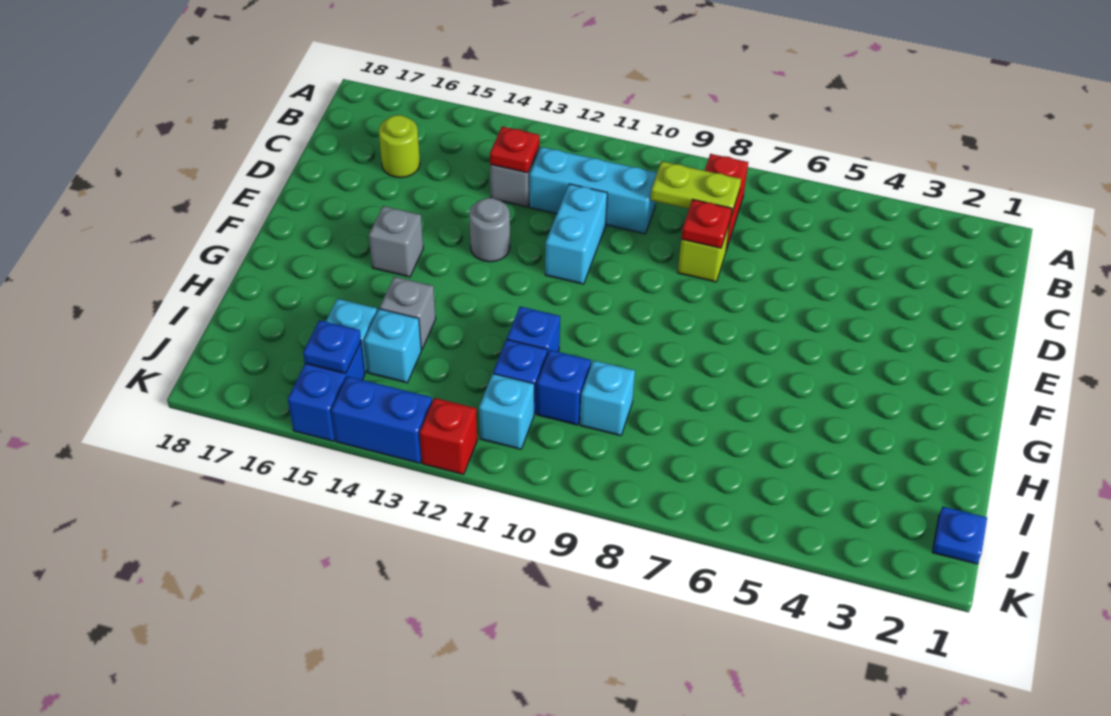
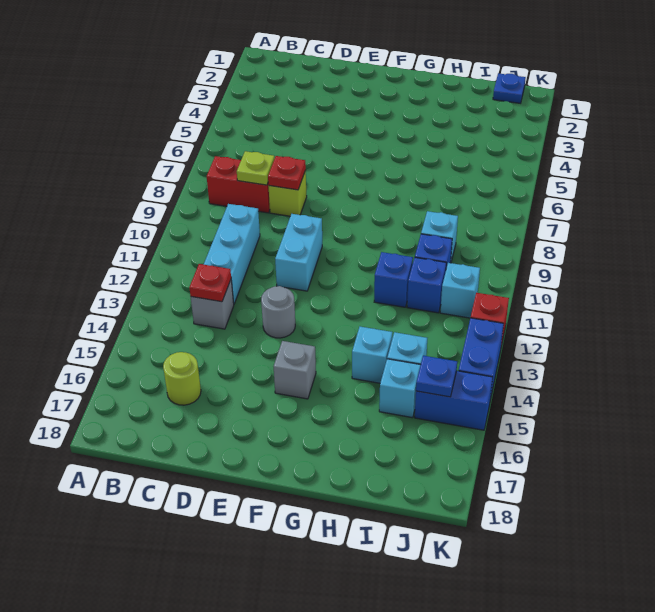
lime plate C8:C9 level 2 -> lime plate C8 level 2
cyan brick D11:E11 level 1 -> cyan brick E10:E11 level 1
grey brick H14 level 1 -> cyan brick H14 level 1

